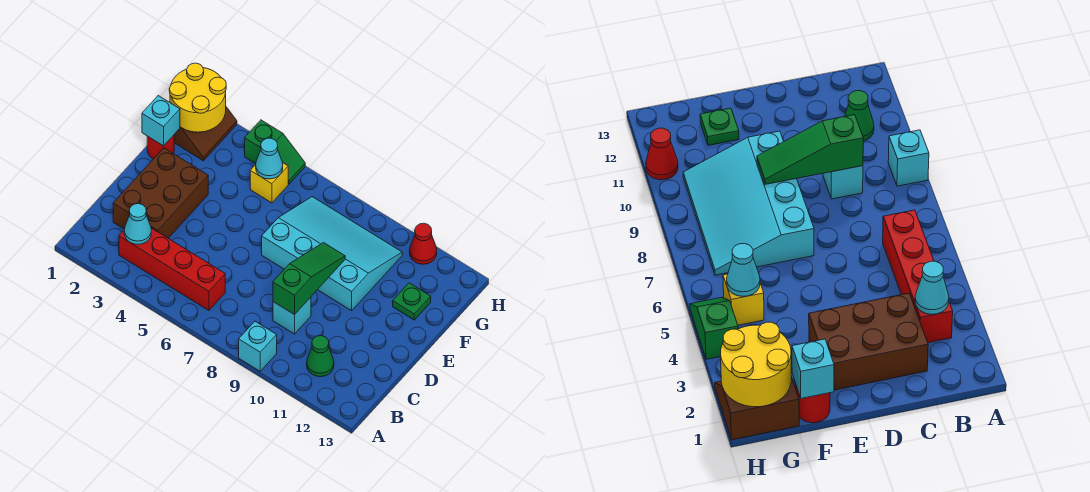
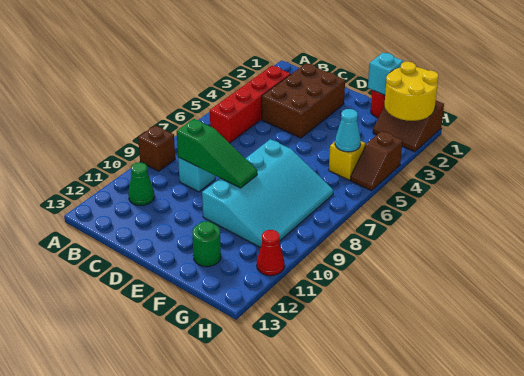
cyan brick A9 level 1 -> brown brick A9 level 1
cyan cone B3 level 2 -> none
brown brick C2:E3 level 1 -> brown brick C2:D4 level 1
green plate F12 level 1 -> green round brick F12 level 1
green slope H4:H5 level 1 top 4 -> brown slope H4:H5 level 1 top 4

